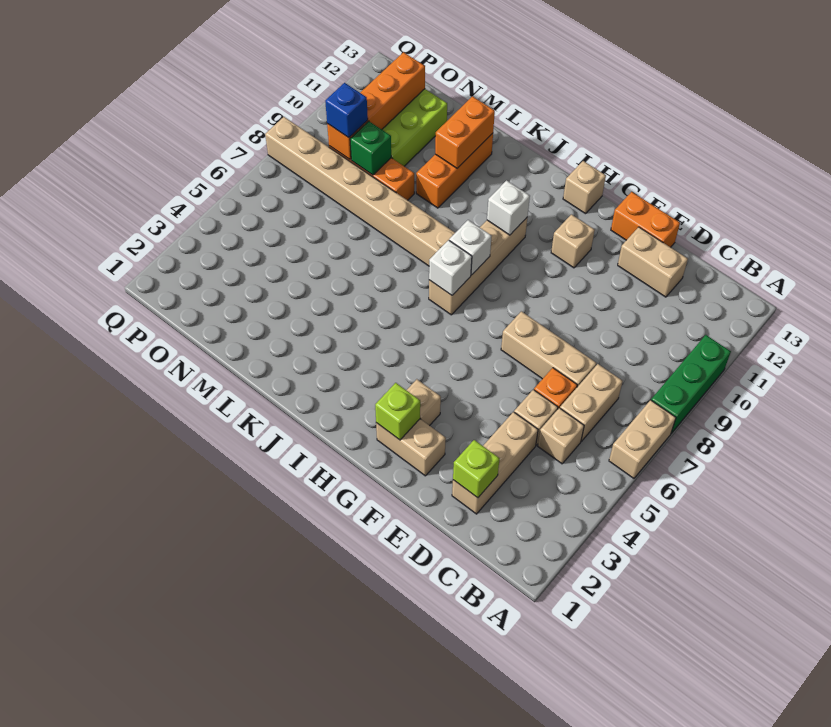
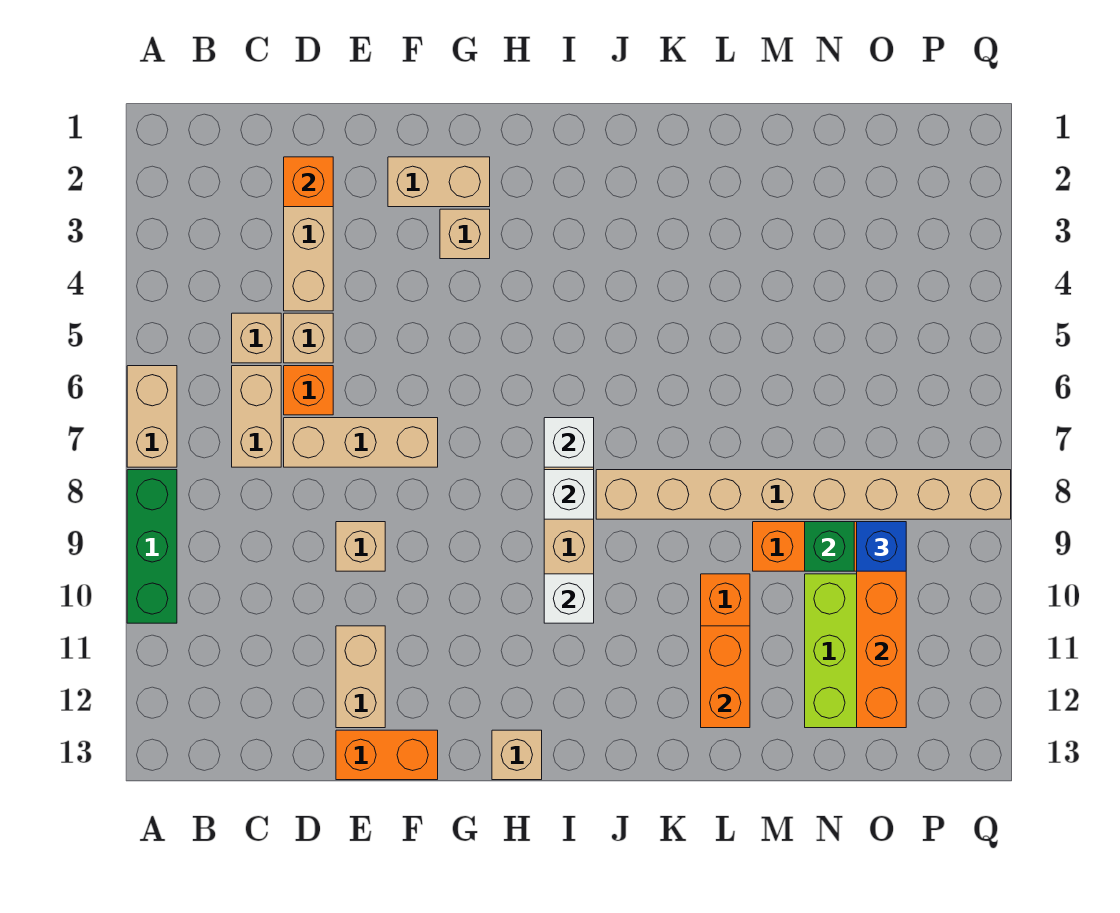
lime brick D2 level 2 -> orange brick D2 level 2
tan brick D12:E12 level 1 -> tan brick E11:E12 level 1
lime brick G2 level 2 -> none
tan brick G11 level 1 -> tan brick E9 level 1

